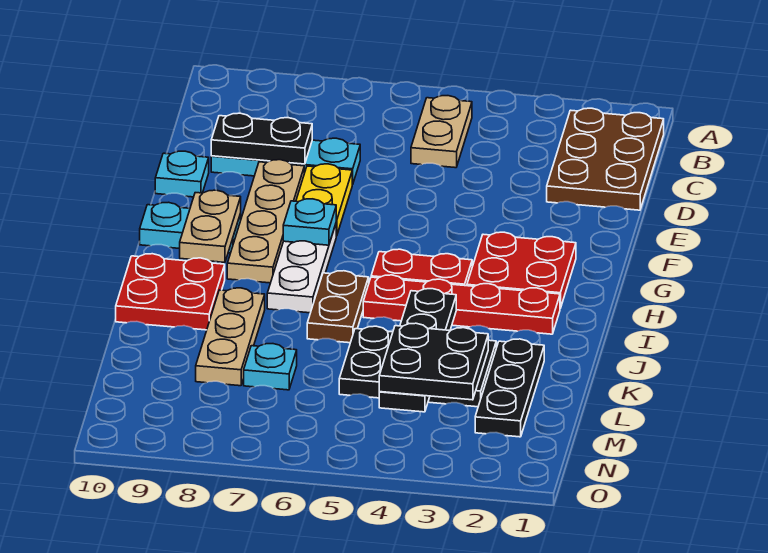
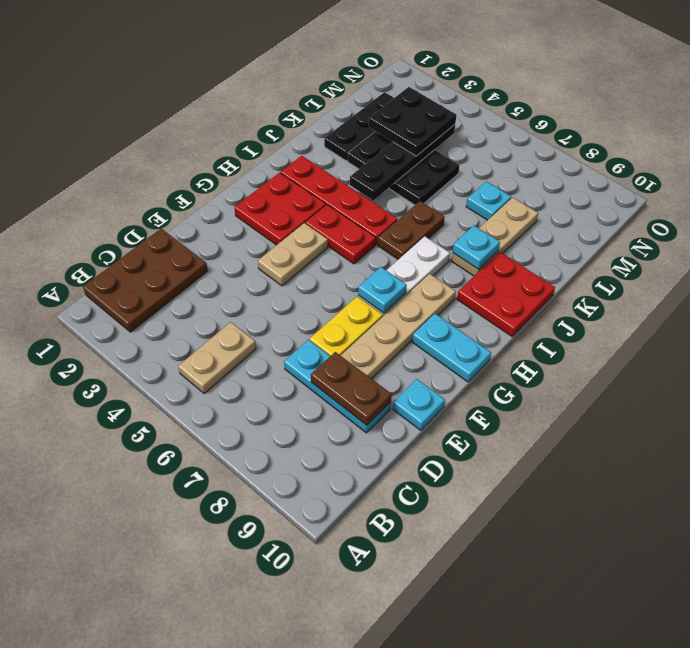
black plate D8:D9 level 2 -> brown plate D8:D9 level 2
tan plate G9:H9 level 2 -> tan plate F4:G4 level 1
none -> cyan plate J8 level 2

